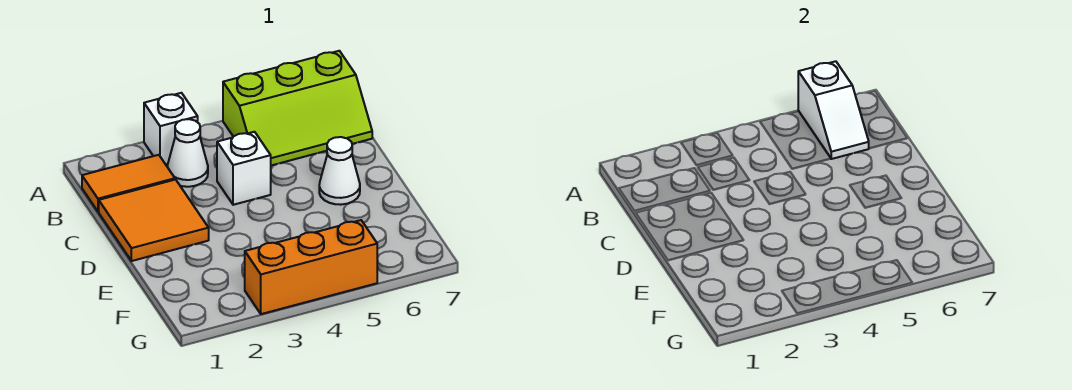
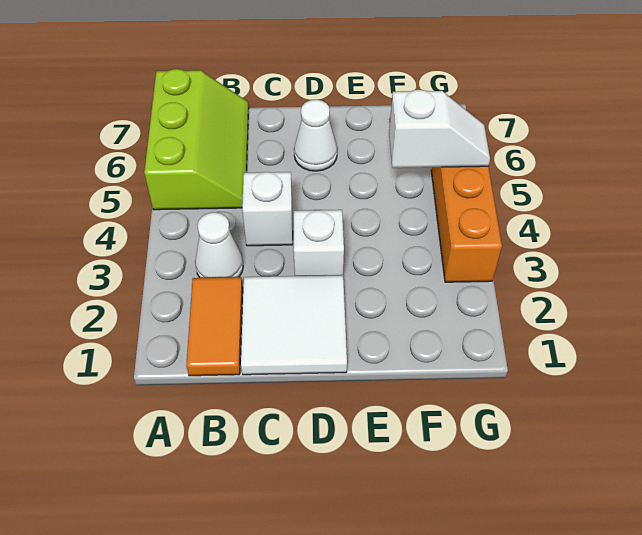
white brick A3 level 1 -> white brick D3 level 1
white slope A6:B6 level 2 top A -> white slope F5:G5 level 2 top F
orange tile C1:D2 level 1 -> white tile C1:D2 level 1

